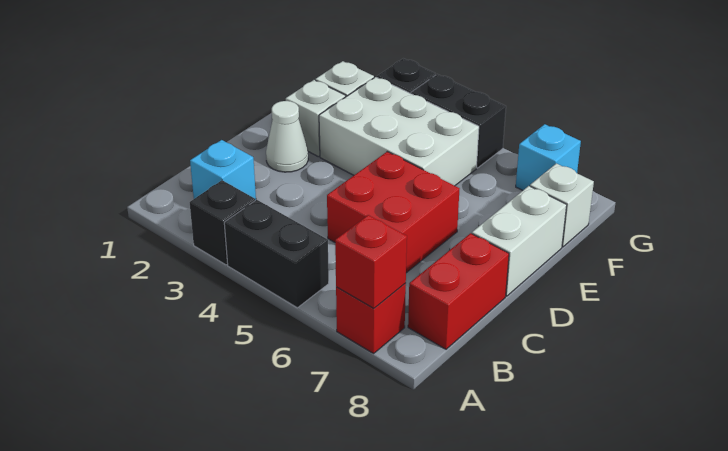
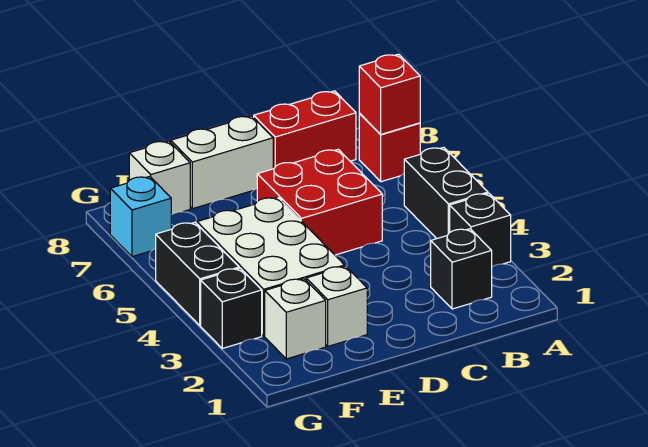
cyan brick B2 level 1 -> black brick B2 level 1
white cone D2 level 1 -> none

